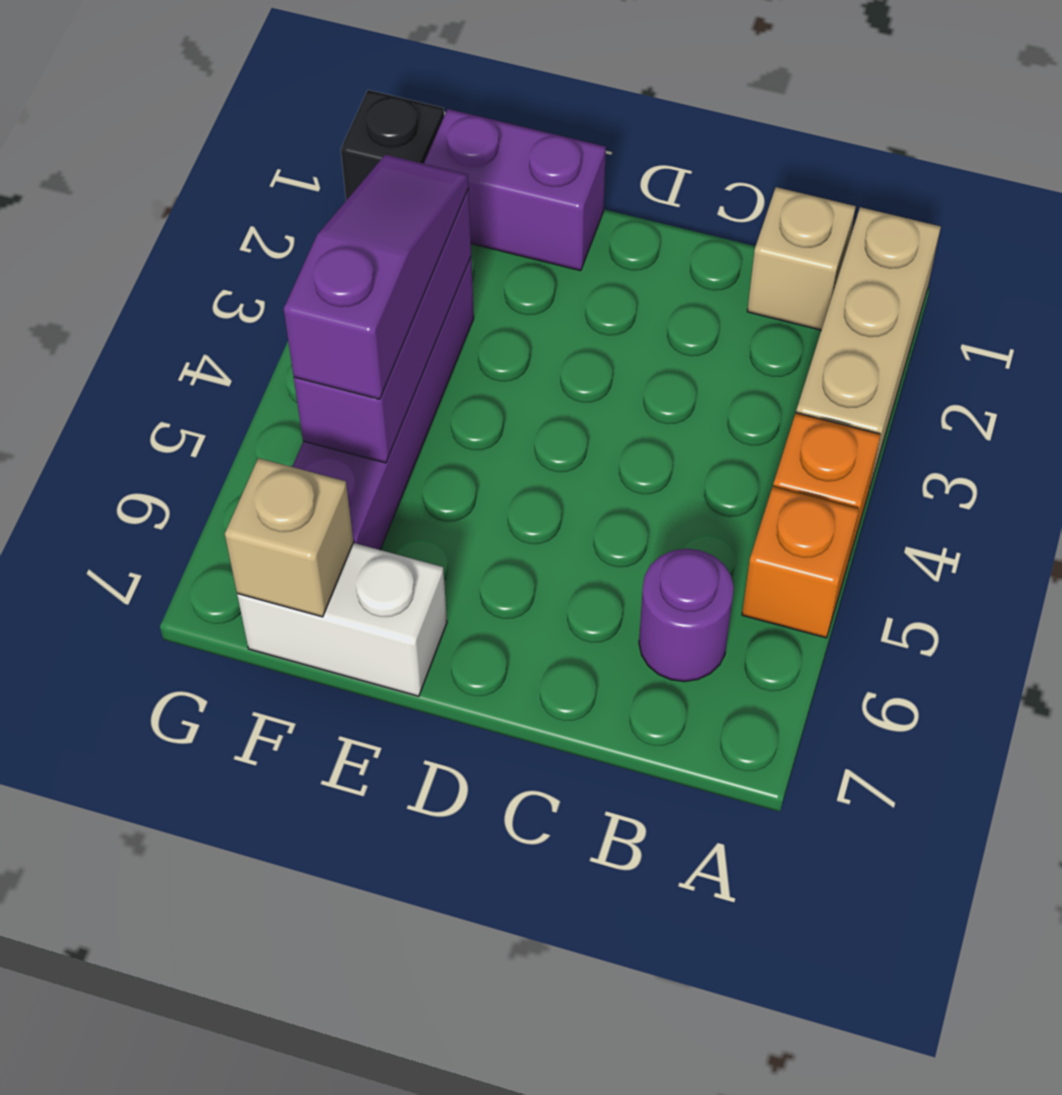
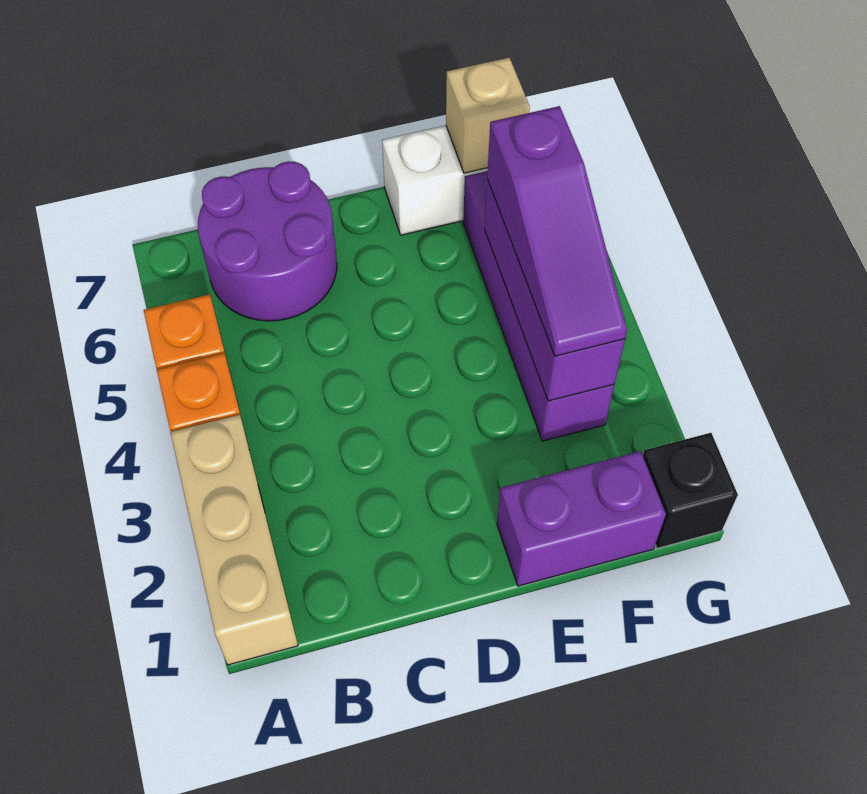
tan brick B1 level 1 -> none
purple round brick B6 level 1 -> purple round brick B6:C7 level 1

